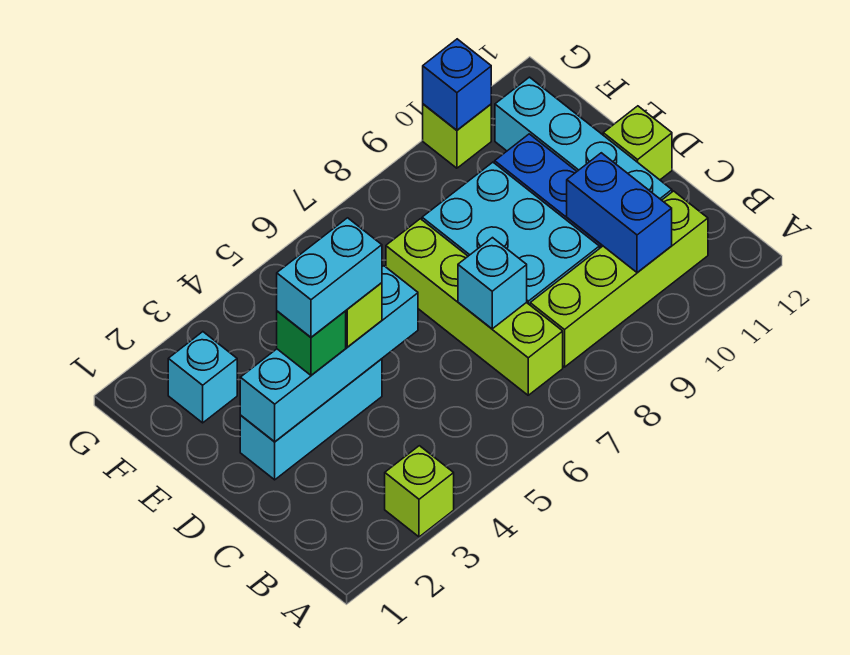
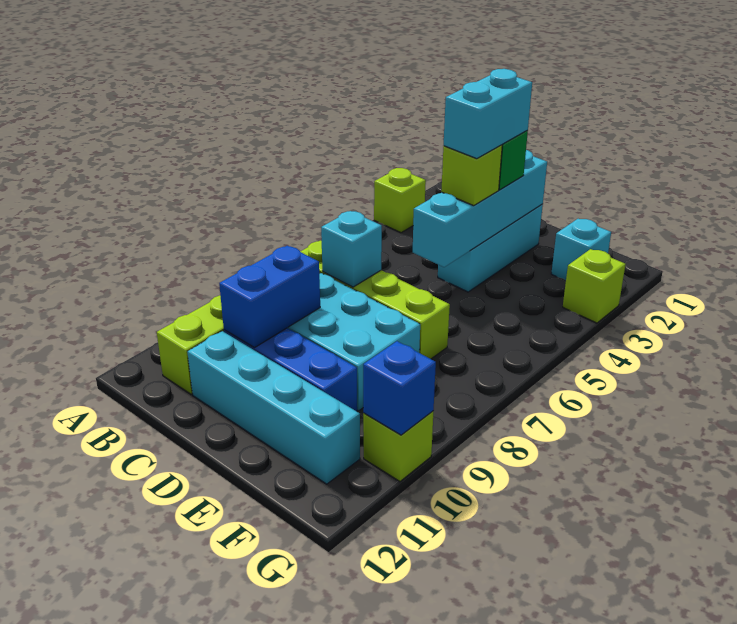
blue brick B10:C10 level 2 -> blue brick C9:C10 level 2
lime brick D12 level 1 -> lime brick G3 level 1

